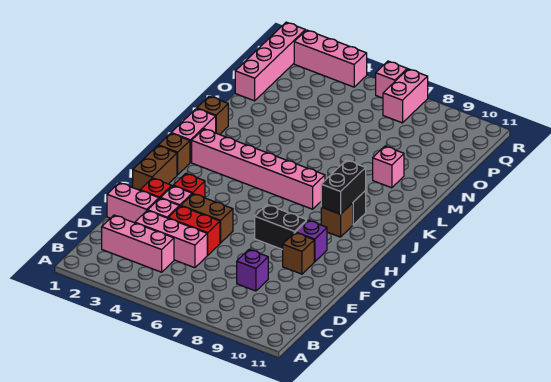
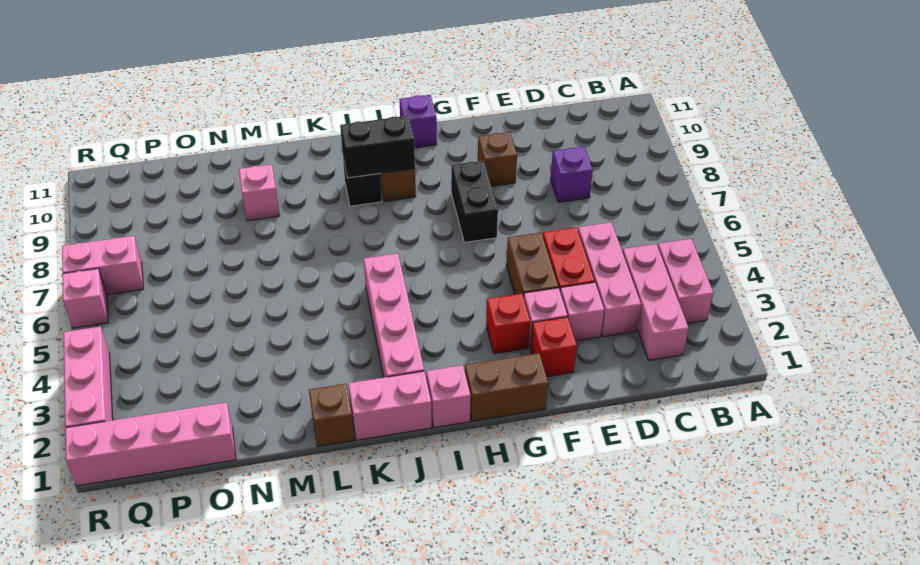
pink brick E1:E2 level 1 -> pink brick B3:B4 level 1
purple brick G9 level 1 -> purple brick H11 level 1
brown brick I1 level 1 -> pink brick I1 level 1
pink brick J2:J7 level 1 -> pink brick J2:J5 level 1

